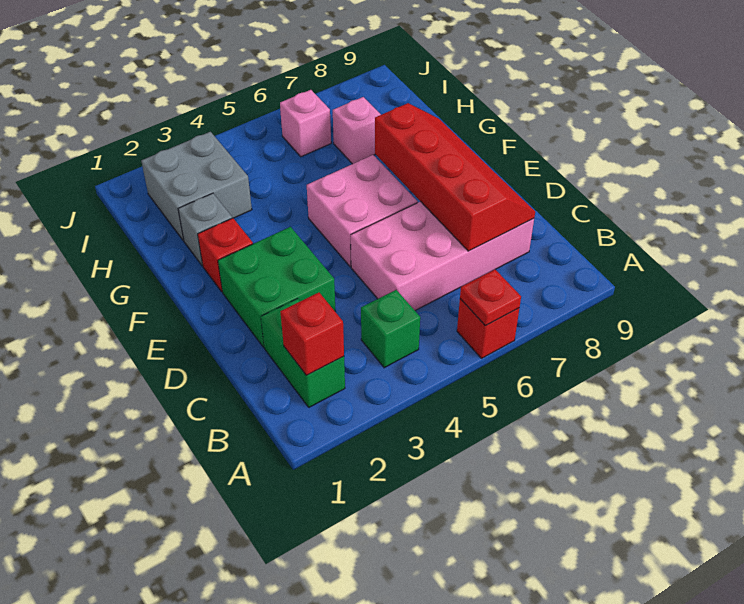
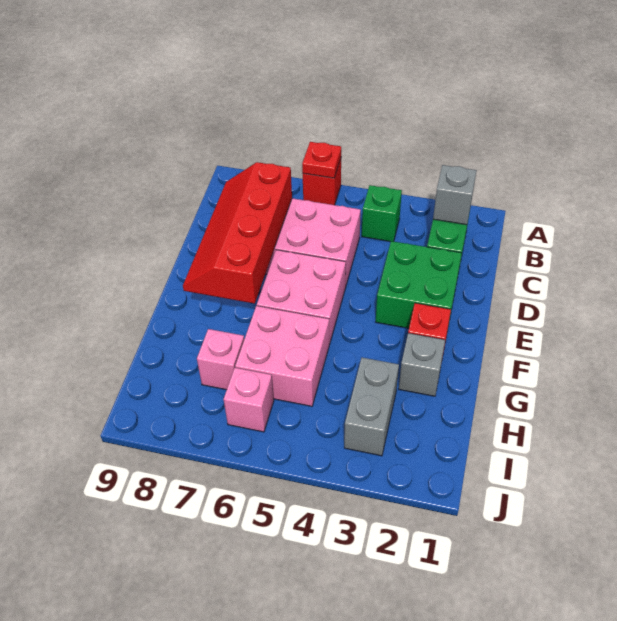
red brick B2 level 2 -> grey brick B2 level 2
none -> pink brick G5:H6 level 1
grey brick H2:I3 level 1 -> grey brick H3:I3 level 1

